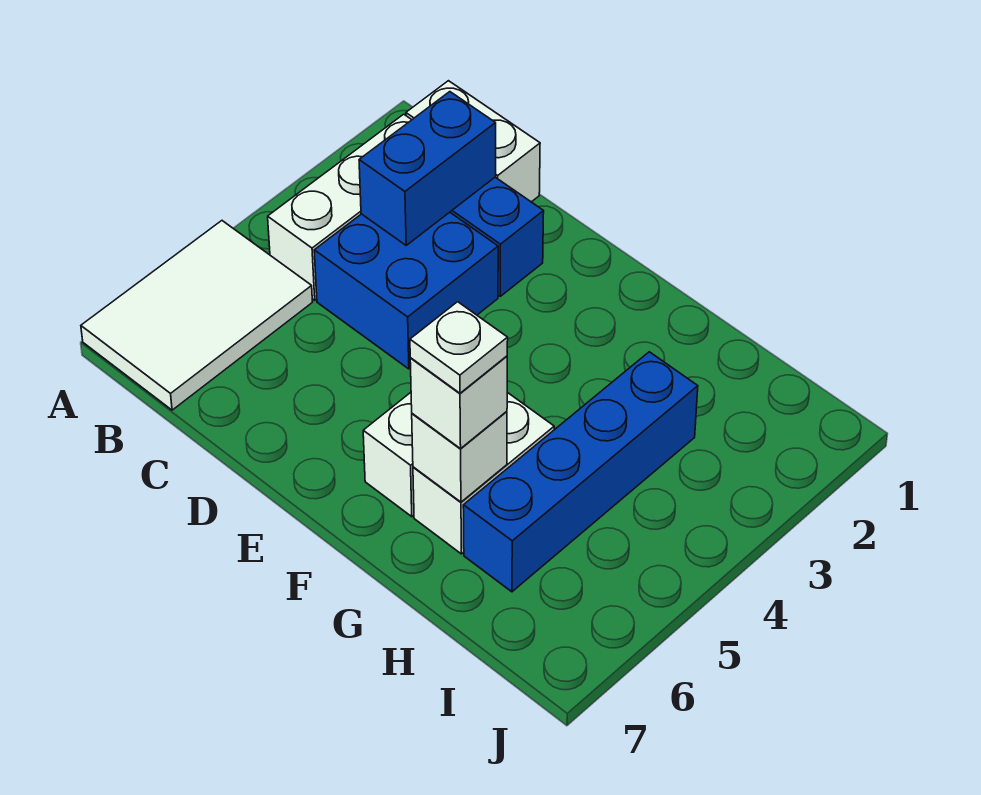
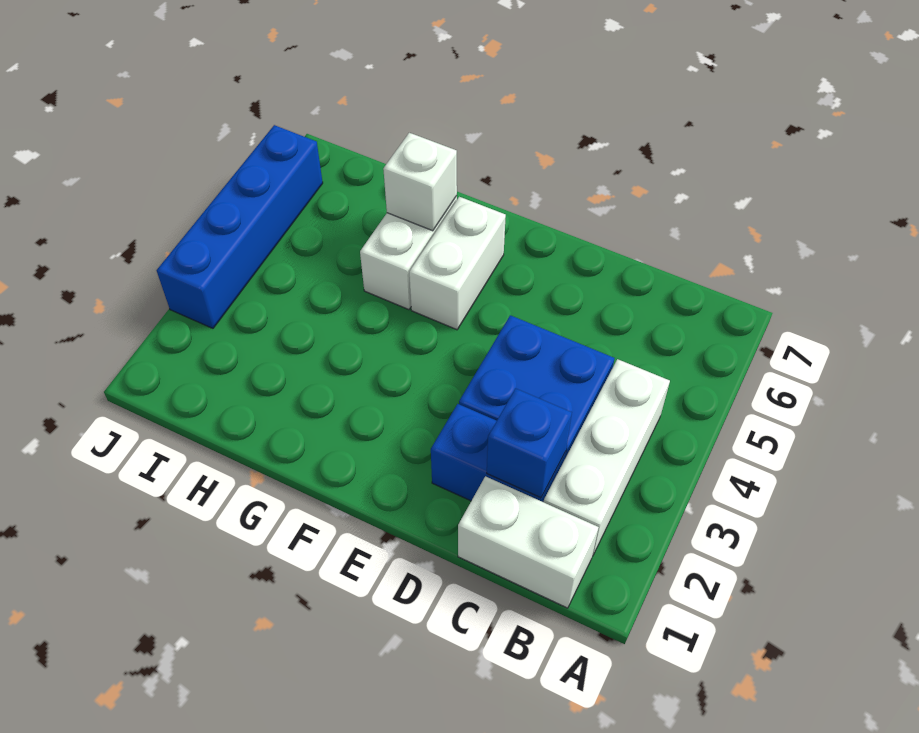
white tile A5:B7 level 1 -> none
blue brick C2:C3 level 2 -> blue brick C2 level 2
white brick G6 level 3 -> none
white plate G6 level 4 -> none
blue brick H3:H6 level 1 -> blue brick J3:J6 level 1

